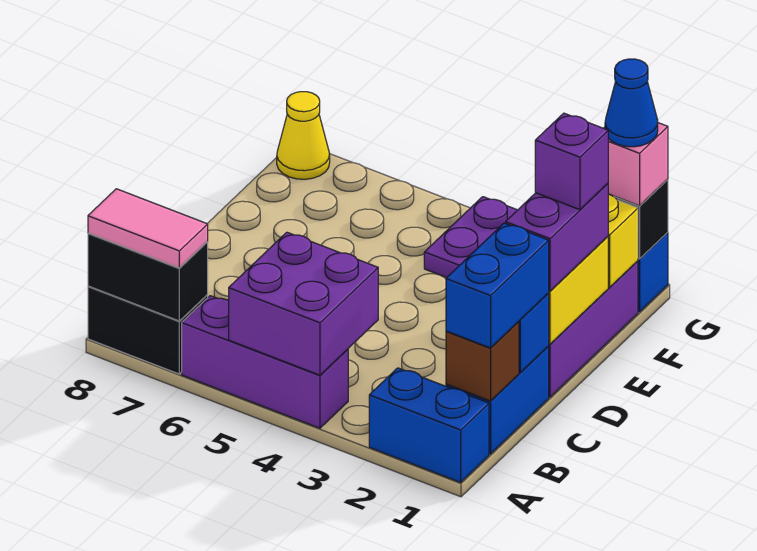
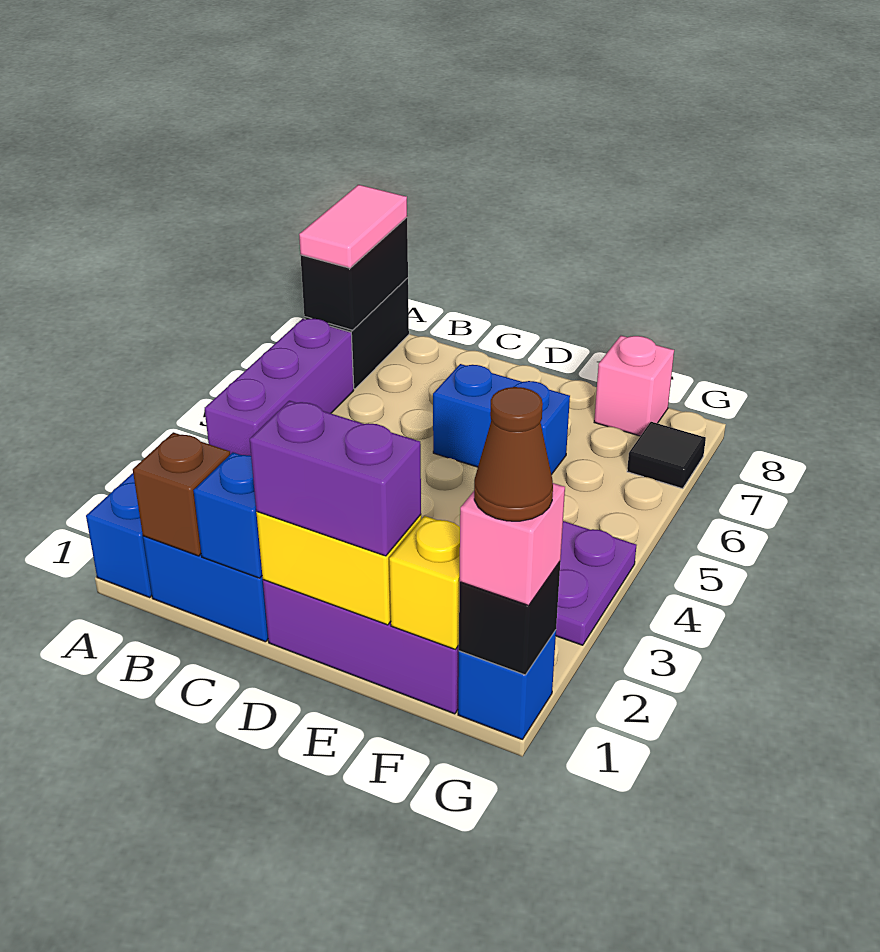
purple brick A4:B5 level 2 -> none
blue brick B1:C1 level 3 -> blue brick D6:E6 level 1
purple brick E1 level 4 -> none
none -> pink brick F8 level 1
blue cone G1 level 4 -> brown cone G1 level 4
none -> black tile G7 level 1
yellow cone G8 level 1 -> none

